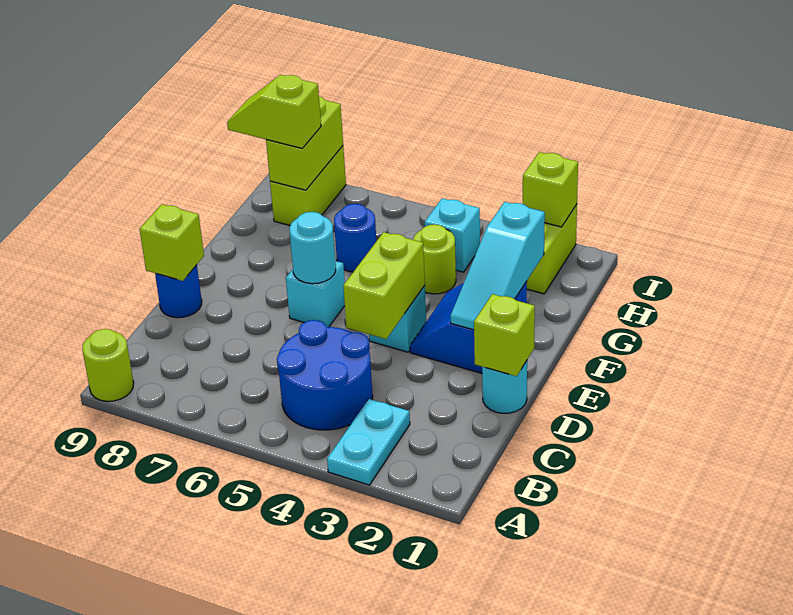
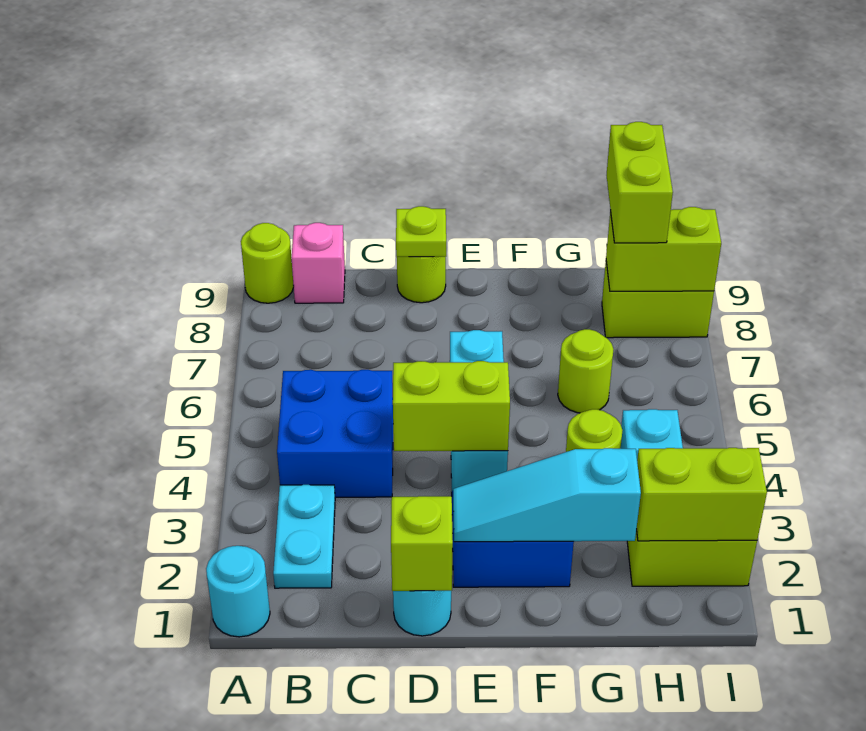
cyan plate A3:B3 level 1 -> cyan plate B2:B3 level 1
blue round brick B4:C5 level 1 -> blue brick B4:C5 level 1
none -> pink brick B9 level 1
blue round brick D9 level 1 -> lime round brick D9 level 1
lime brick D9 level 2 -> lime plate D9 level 2
cyan round brick E6 level 2 -> cyan round brick A1 level 1
blue round brick G6 level 1 -> lime round brick G6 level 1
lime slope H8:H9 level 3 top 8 -> lime brick H8:H9 level 3
lime brick I2 level 2 -> lime brick H2:I2 level 2

